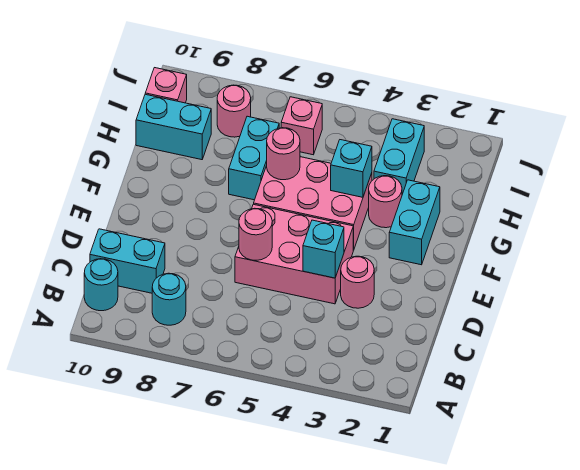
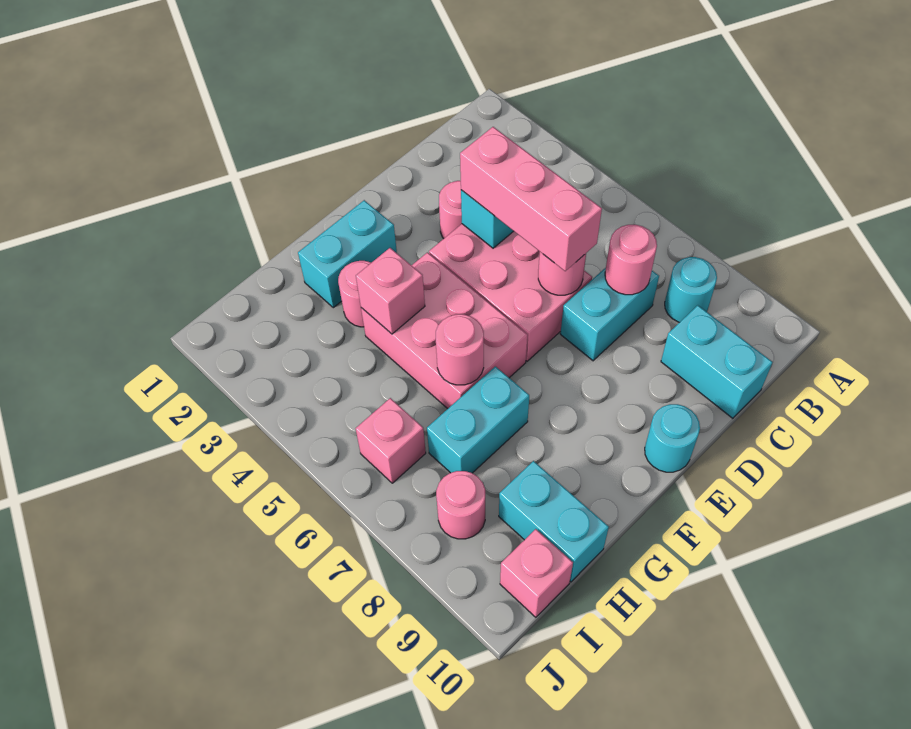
cyan round brick B10 level 1 -> cyan round brick E10 level 1
none -> pink round brick C7 level 2
none -> pink brick D4:D6 level 3
cyan brick G4 level 2 -> pink brick G4 level 2
cyan brick H3:I3 level 1 -> cyan brick C7:D7 level 1

